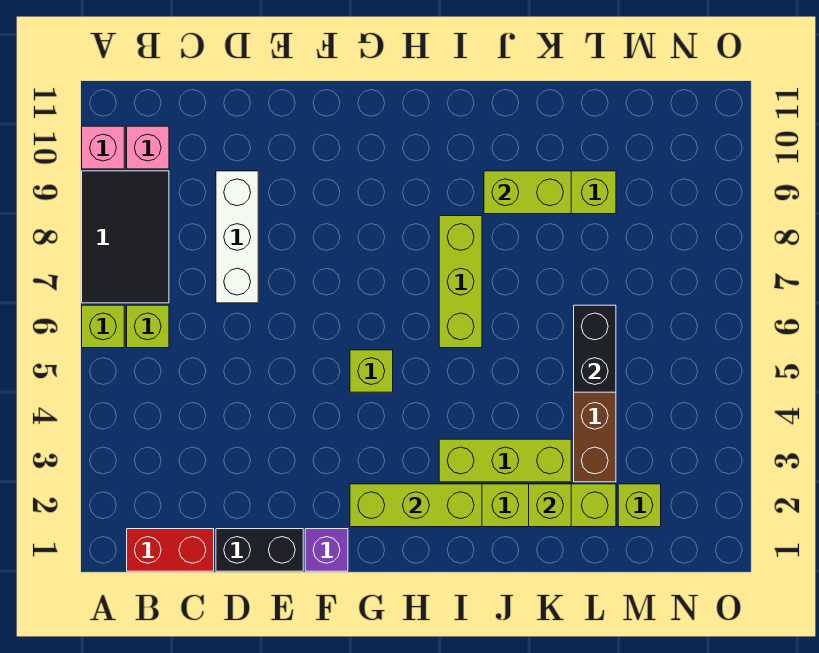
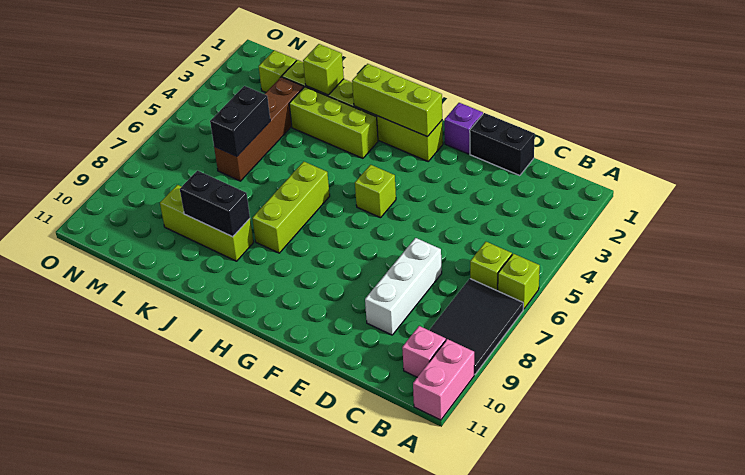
pink brick A10 level 1 -> pink brick A10:A11 level 1
red brick B1:C1 level 1 -> none
lime brick J9:K9 level 2 -> black brick J9:K9 level 2

